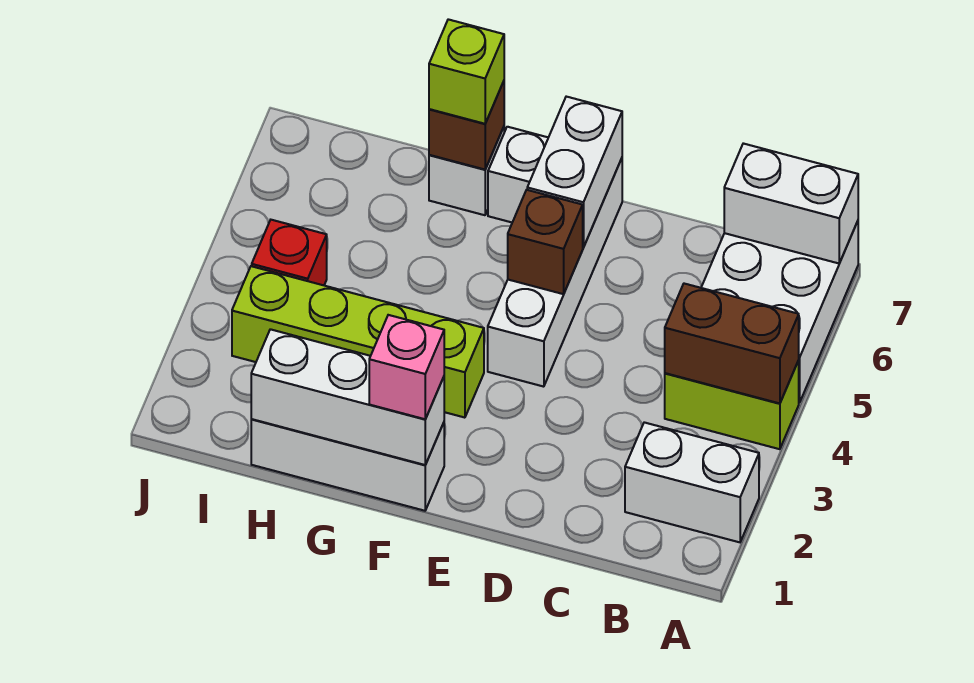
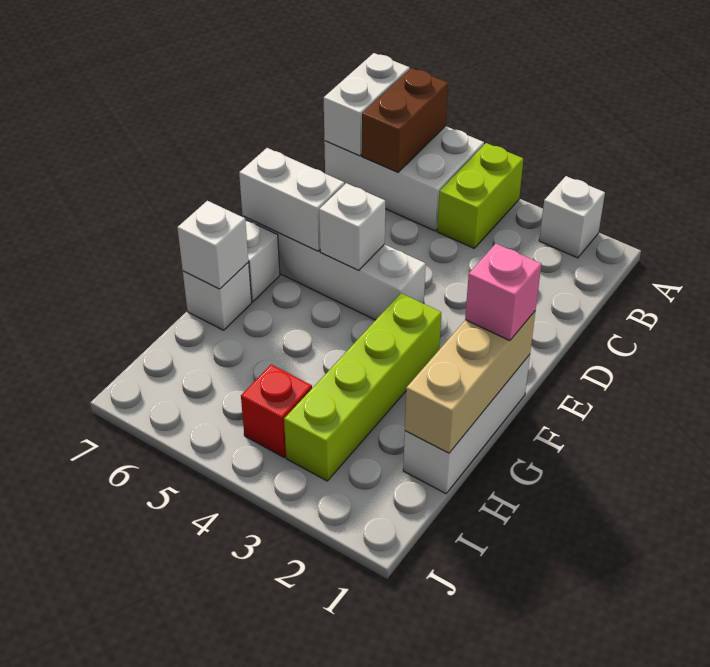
white brick A2:B2 level 1 -> white brick A2 level 1
brown brick A4:B4 level 2 -> brown brick A6:B6 level 2
brown brick E5 level 2 -> white brick E5 level 2
white brick F1:H1 level 2 -> tan brick F1:H1 level 2
brown brick G7 level 2 -> white brick G7 level 2
lime brick G7 level 3 -> none

